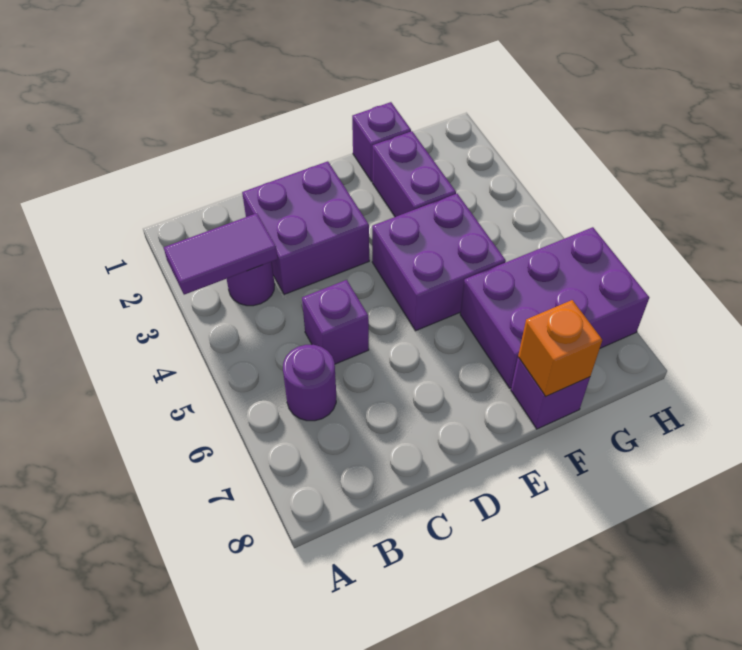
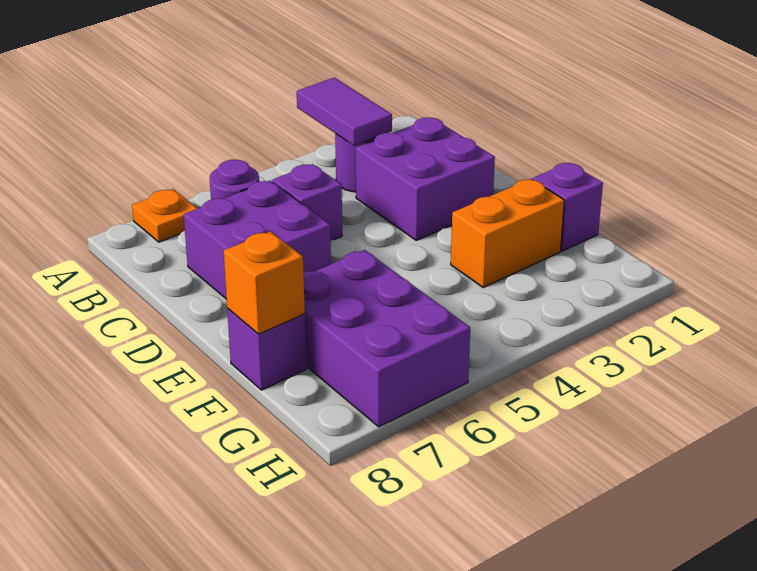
none -> orange plate A7 level 1
purple brick E4:F5 level 1 -> purple brick C6:D7 level 1
purple brick F2:F3 level 1 -> orange brick F2:F3 level 1

